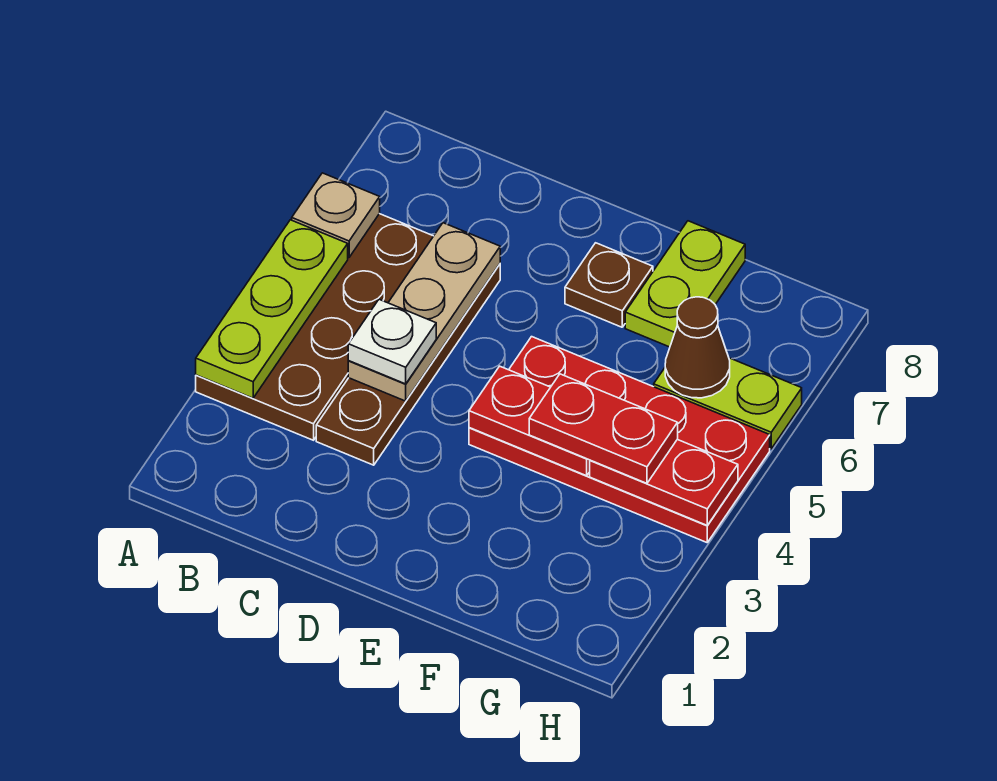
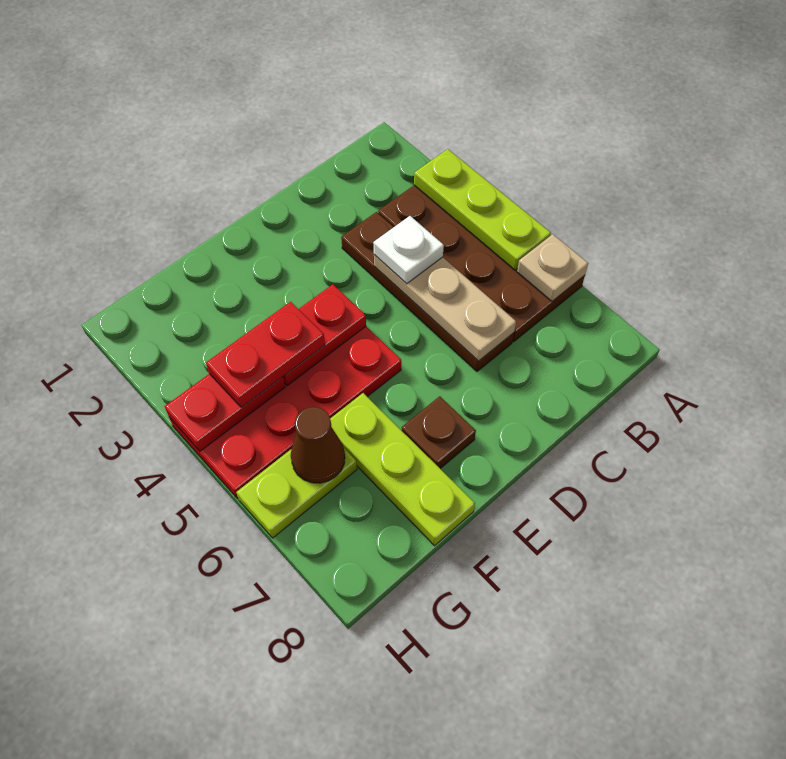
lime plate F7:F8 level 1 -> lime plate F6:F8 level 1

